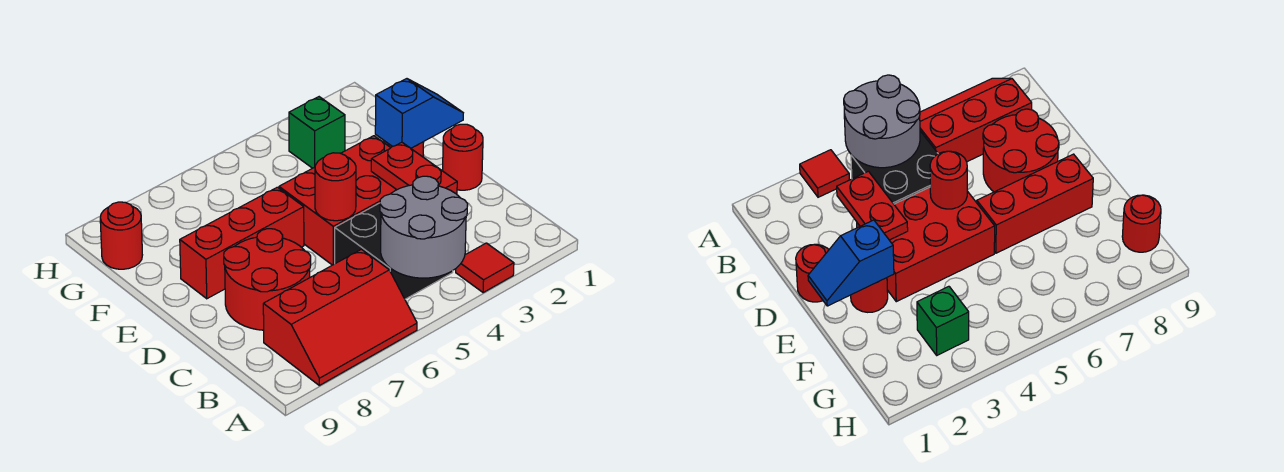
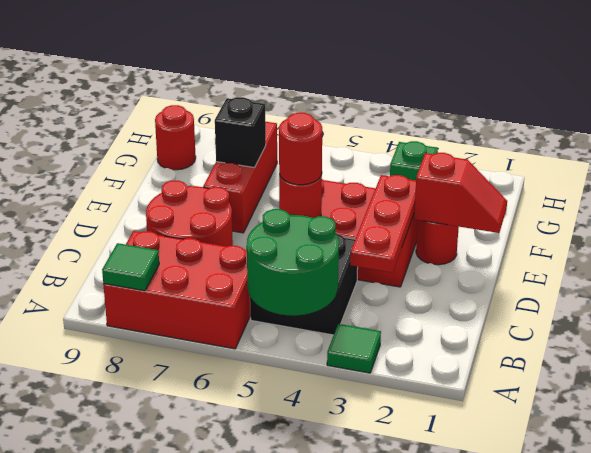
red tile A3 level 1 -> green tile A3 level 1
grey round brick A4:B5 level 2 -> green round brick A4:B5 level 2
red slope A6:B8 level 1 top B -> red brick A6:B8 level 1
none -> green tile A8 level 2
red plate C3:D3 level 2 -> red plate C3:E3 level 2
red round brick D1 level 1 -> red round brick D5 level 3
blue slope E1:E2 level 2 top 2 -> red slope E1:E2 level 2 top 2
red brick E6:E8 level 1 -> red brick E7:G7 level 1
none -> black brick F7 level 2

